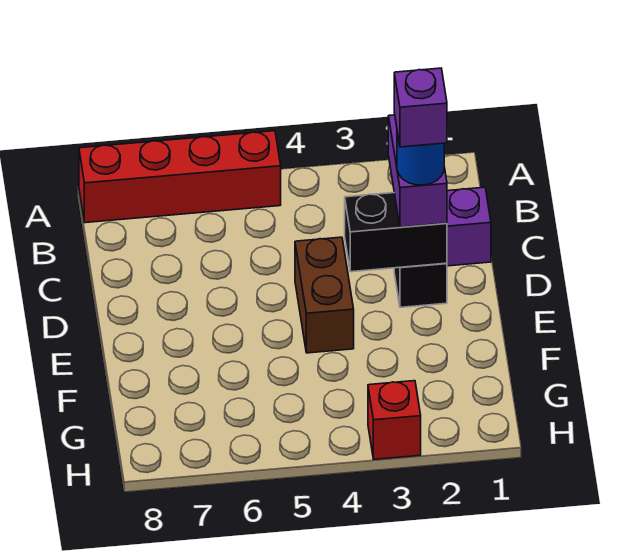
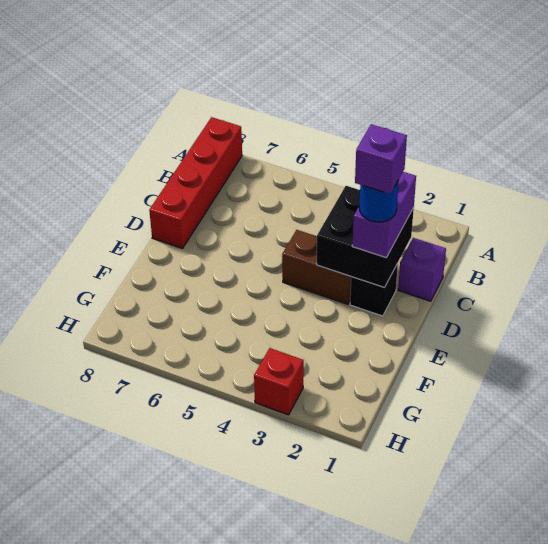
red brick A5:A8 level 1 -> red brick A8:D8 level 1
black brick D2:D3 level 2 -> black brick C2:D3 level 2
brown brick D4:E4 level 1 -> brown brick D3:D4 level 1

